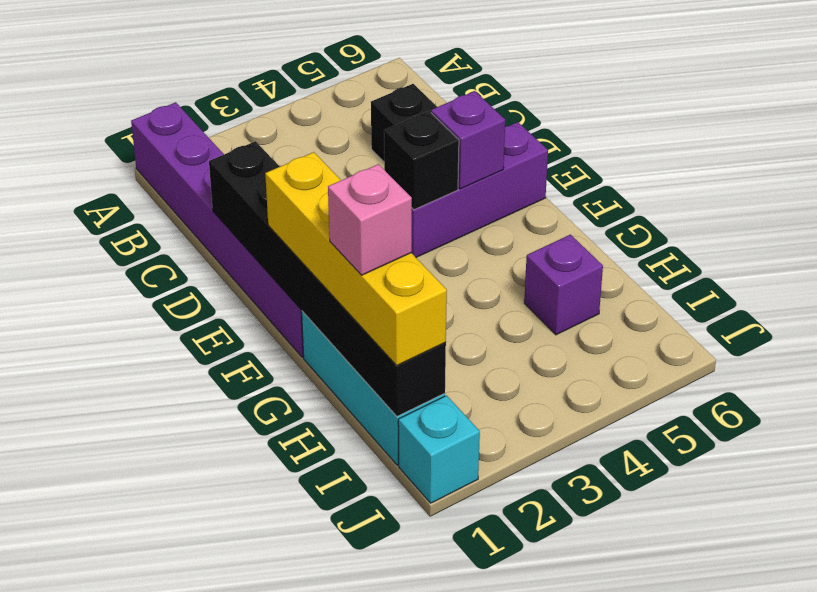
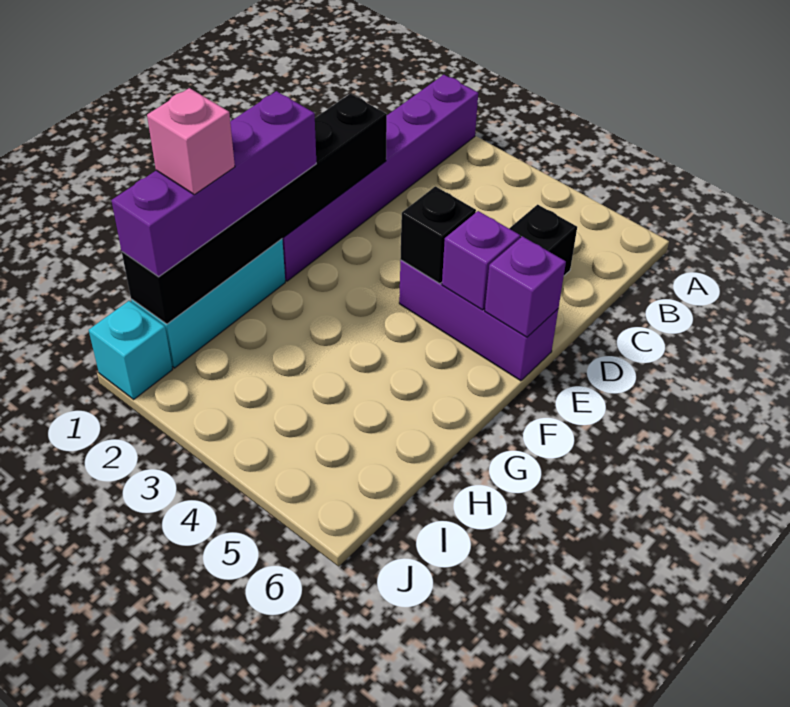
yellow brick F1:I1 level 3 -> purple brick F1:I1 level 3
purple brick H5 level 1 -> purple brick E6 level 2

